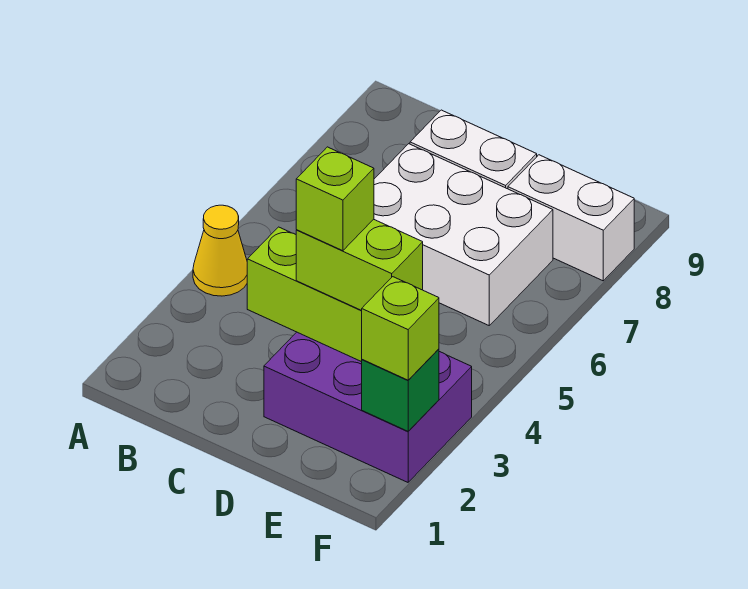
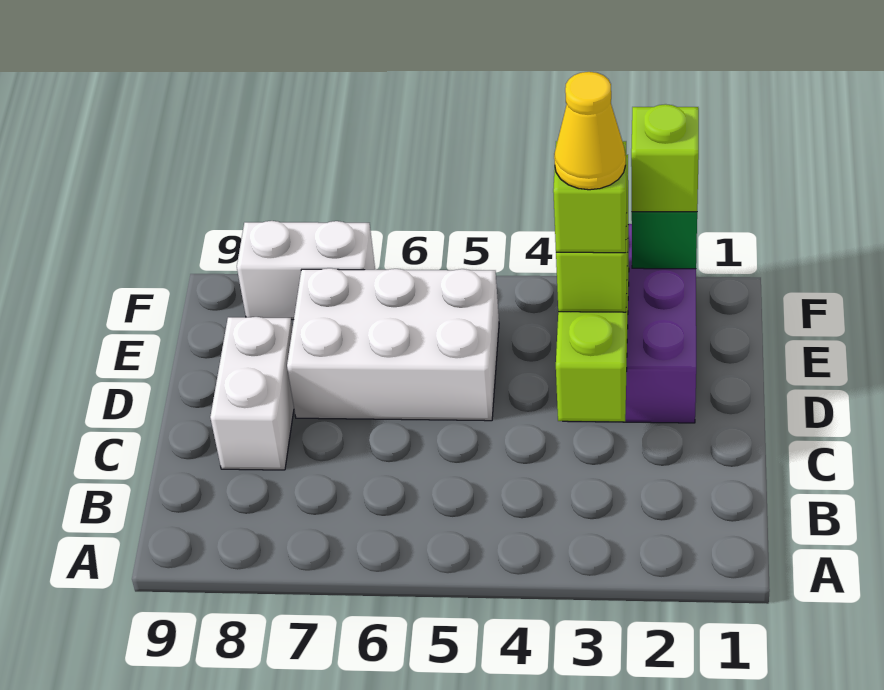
yellow cone A4 level 1 -> yellow cone D3 level 5
white brick C6:E7 level 1 -> white brick D5:E7 level 1
white brick E8:F8 level 1 -> white brick F7:F8 level 1

